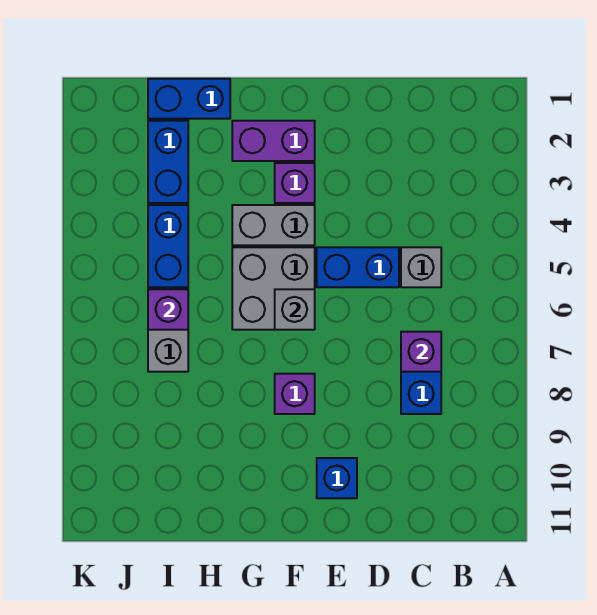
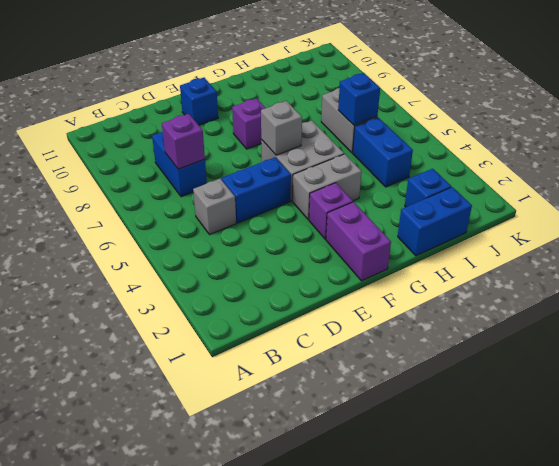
purple brick F2:G2 level 1 -> purple brick F1:F2 level 1
blue brick I2:I3 level 1 -> blue brick I2 level 1
purple brick I6 level 2 -> blue brick I6 level 2

